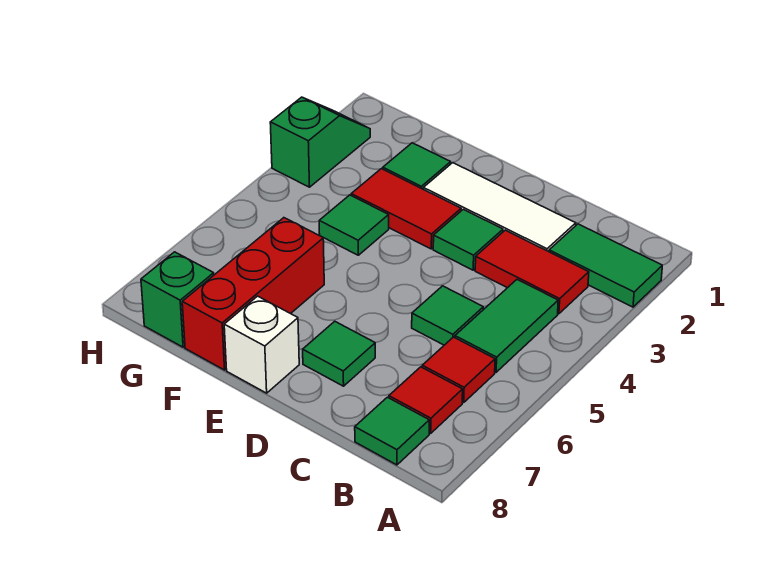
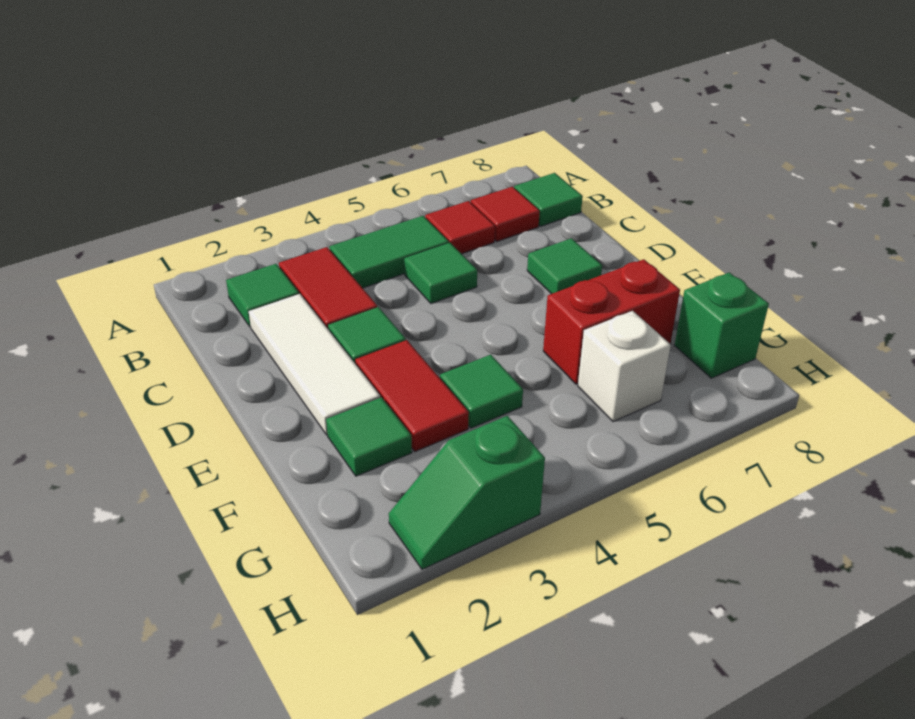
green tile A2:B2 level 1 -> green tile B2 level 1
white brick E8 level 1 -> white brick G6 level 1
red brick F6:F8 level 1 -> red brick F6:F7 level 1

